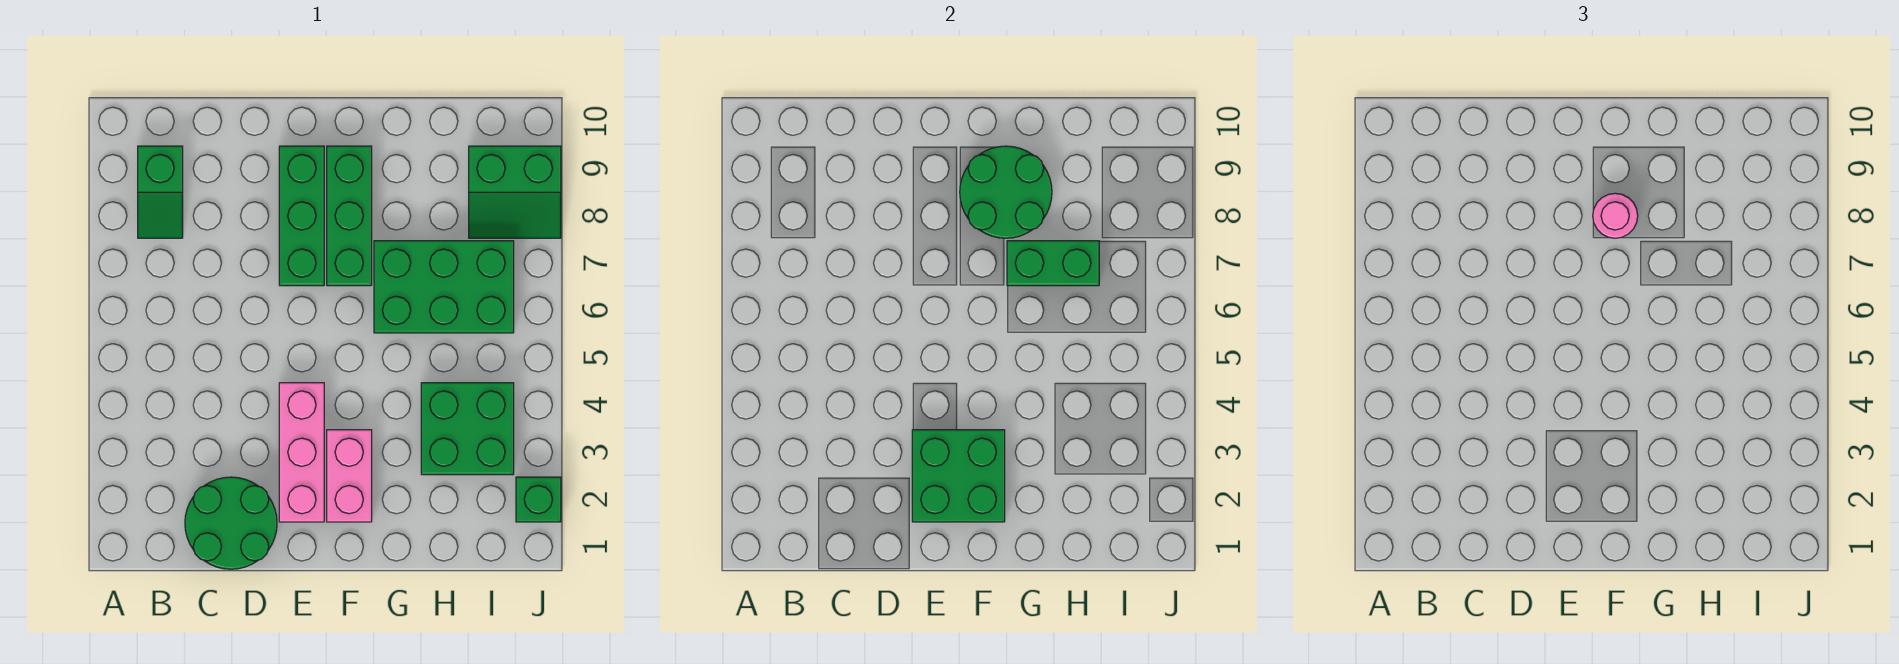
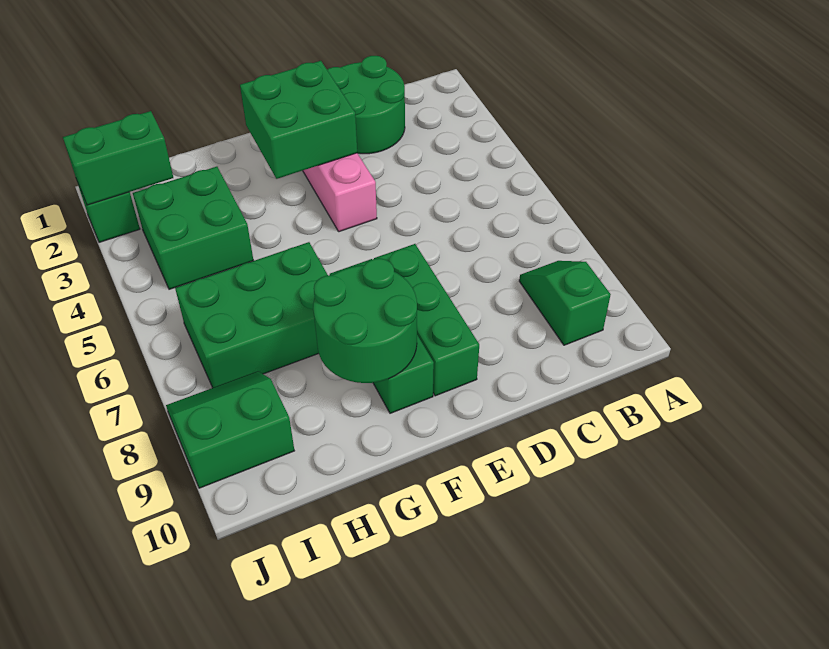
pink brick F2:F3 level 1 -> none
pink round brick F8 level 3 -> none
green brick G7:H7 level 2 -> green brick I2:J2 level 2

